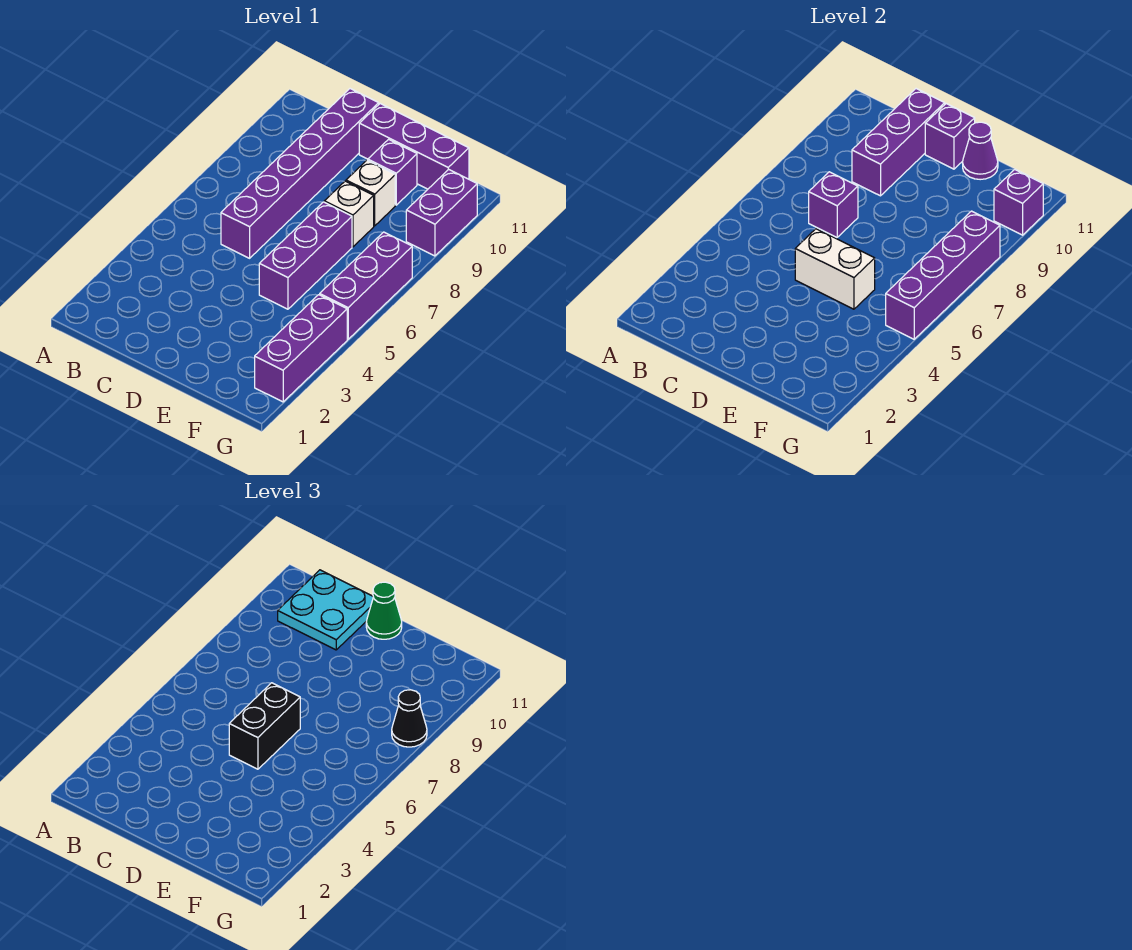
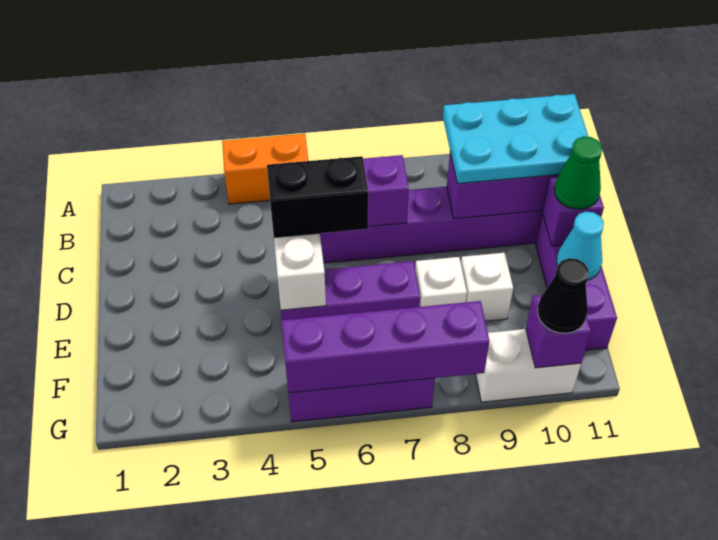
none -> orange brick A4:A5 level 1
cyan plate B10:C11 level 3 -> cyan plate B9:C11 level 3
purple brick E10 level 1 -> none
purple cone E11 level 2 -> cyan cone E11 level 2
purple brick G2:G4 level 1 -> none
black cone G8 level 3 -> black cone G10 level 3
purple brick G9:G10 level 1 -> white brick G9:G10 level 1

